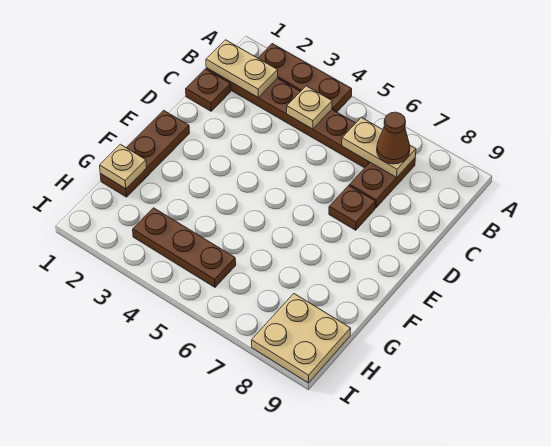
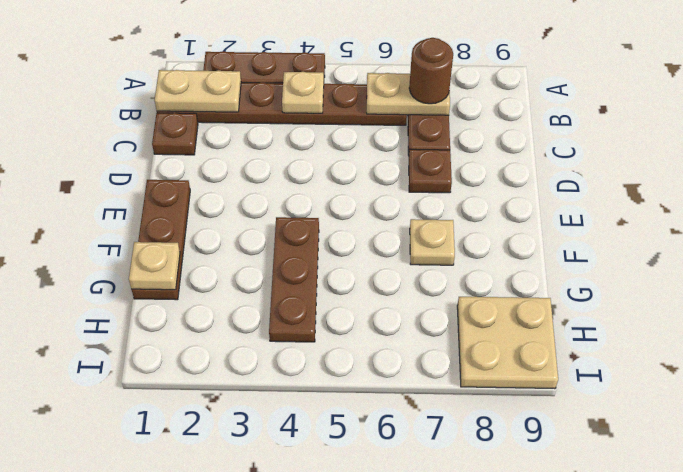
brown cone B7 level 3 -> brown round brick B7 level 3
none -> tan plate F7 level 1
brown plate H3:H5 level 1 -> brown plate F4:H4 level 1

